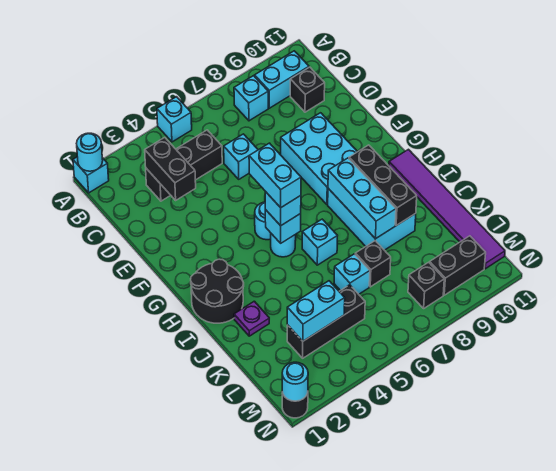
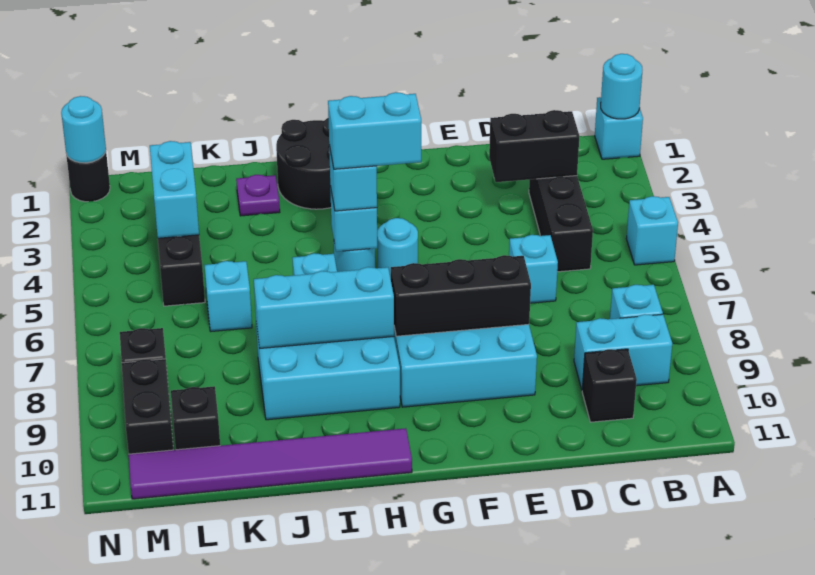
cyan brick B9:B10 level 1 -> cyan brick B9:C9 level 1
black brick H9:J9 level 2 -> black brick E8:G8 level 2
black brick K7 level 1 -> black brick L10 level 1

